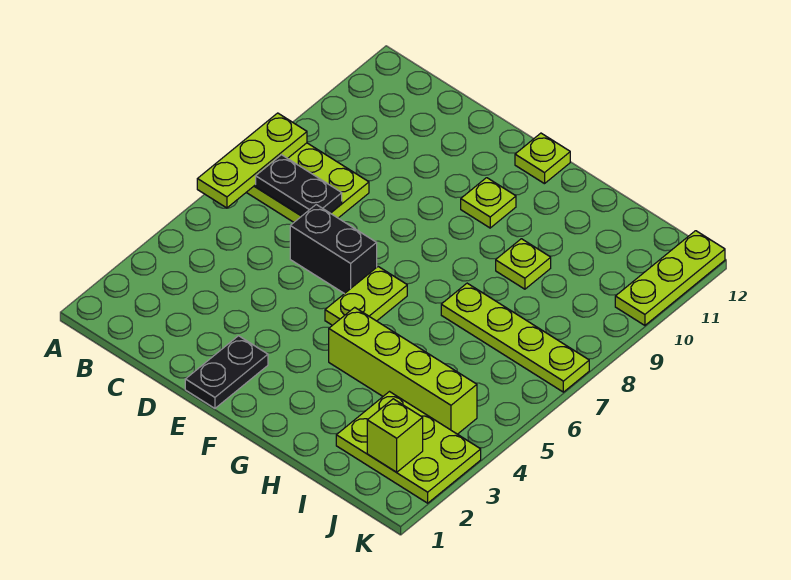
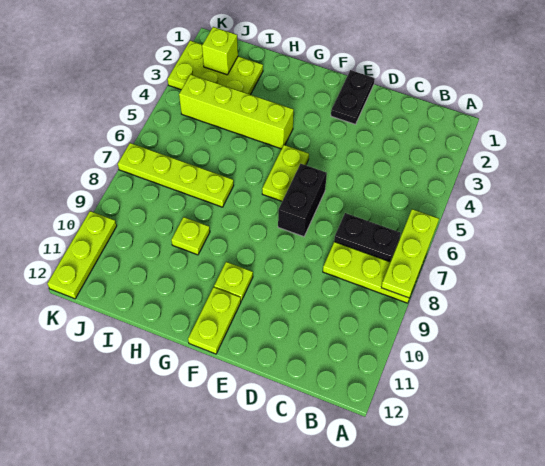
black brick D6:E6 level 1 -> black brick E6:E7 level 1
lime plate F12 level 1 -> lime plate F11:F12 level 1

